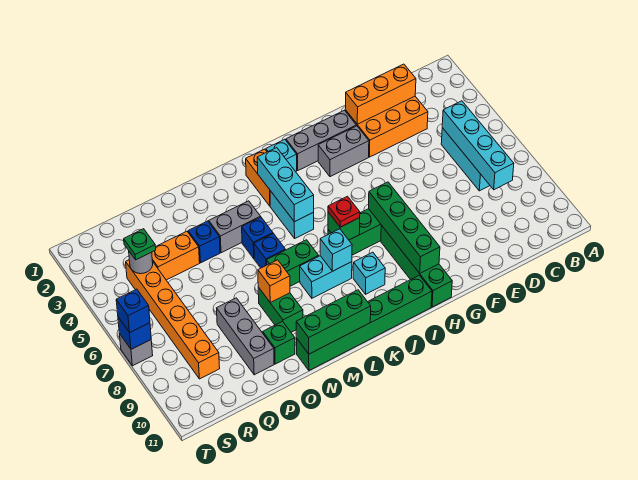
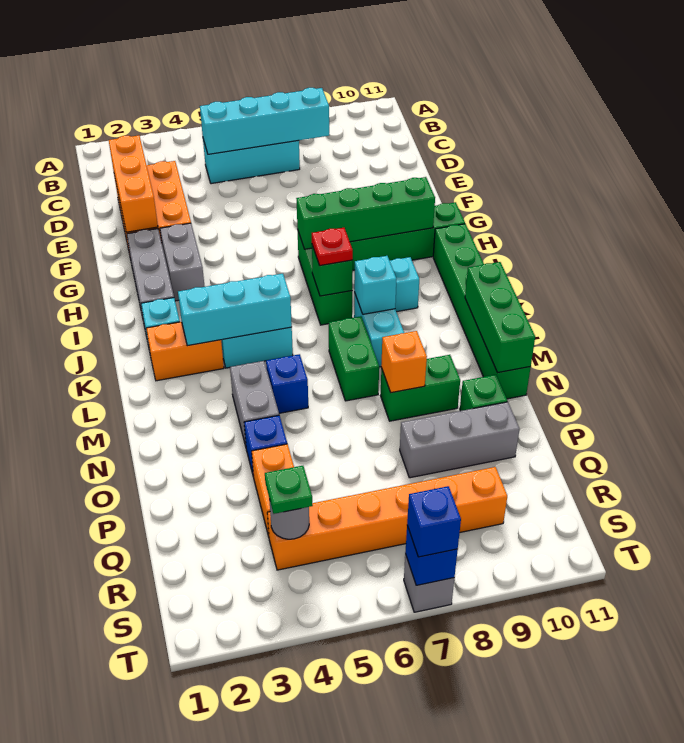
blue brick M6 level 1 -> none

